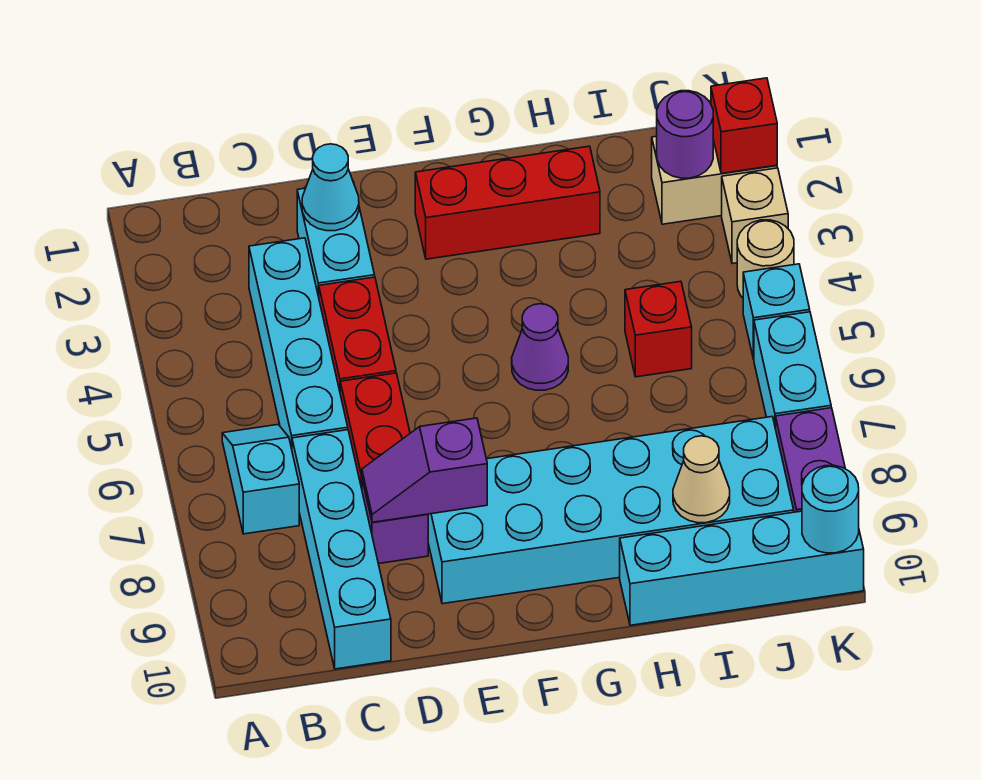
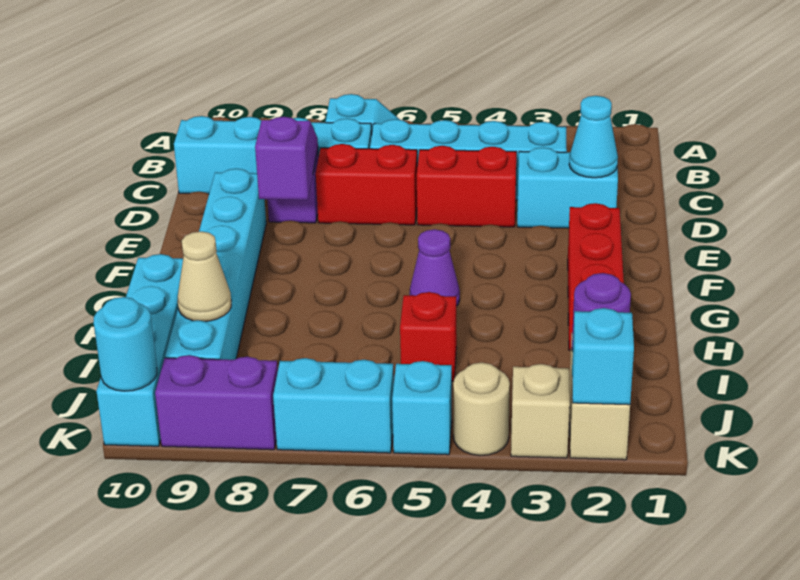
cyan brick E8:J9 level 1 -> cyan brick E9:J9 level 1
red brick K2 level 2 -> cyan brick K2 level 2

